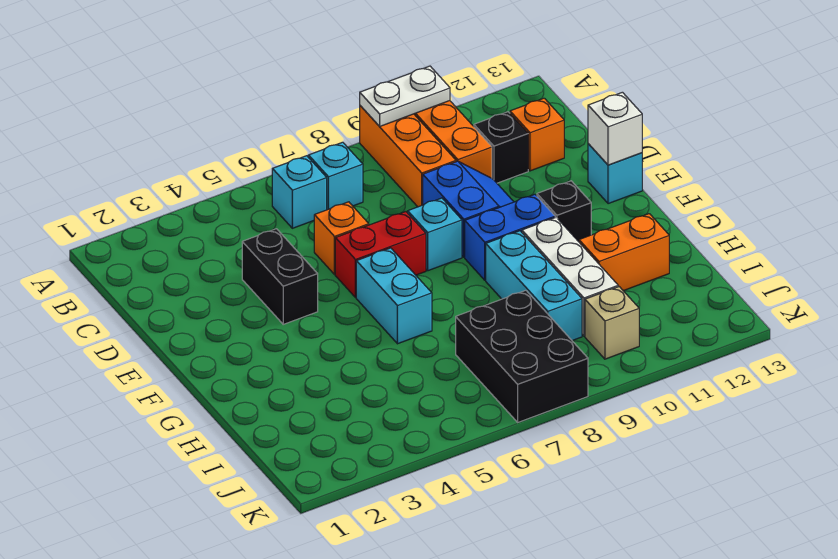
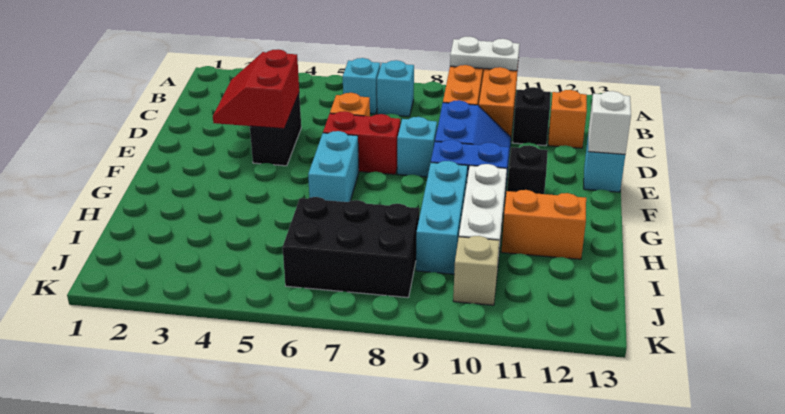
none -> red slope D3:E4 level 2 top 4
black brick I7:K8 level 1 -> black brick I6:J8 level 1

